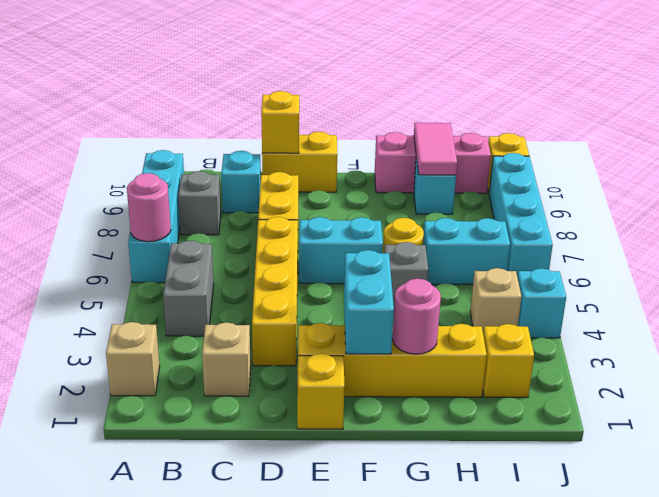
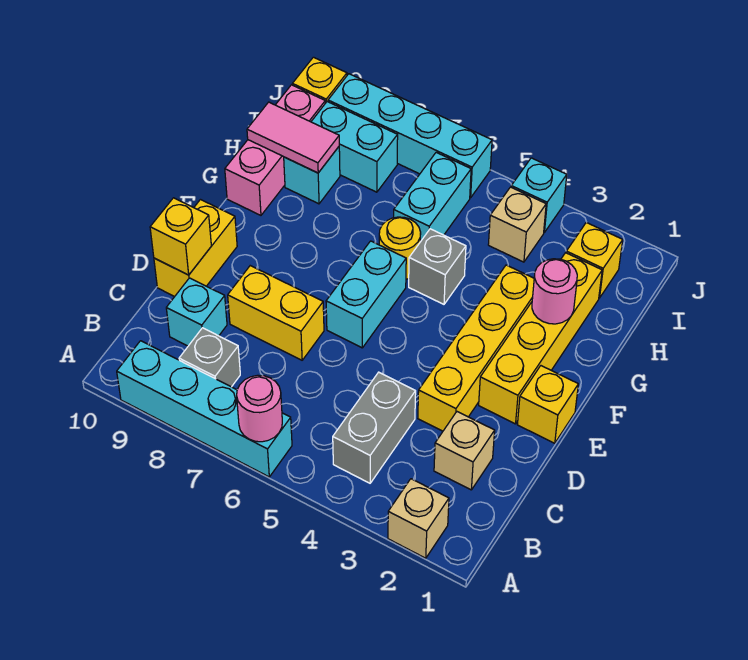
grey brick B4:B5 level 1 -> grey brick B4:C4 level 1
yellow brick D3:D6 level 1 -> yellow brick D3:G3 level 1
cyan brick F2:F3 level 2 -> cyan brick I8:I9 level 1

